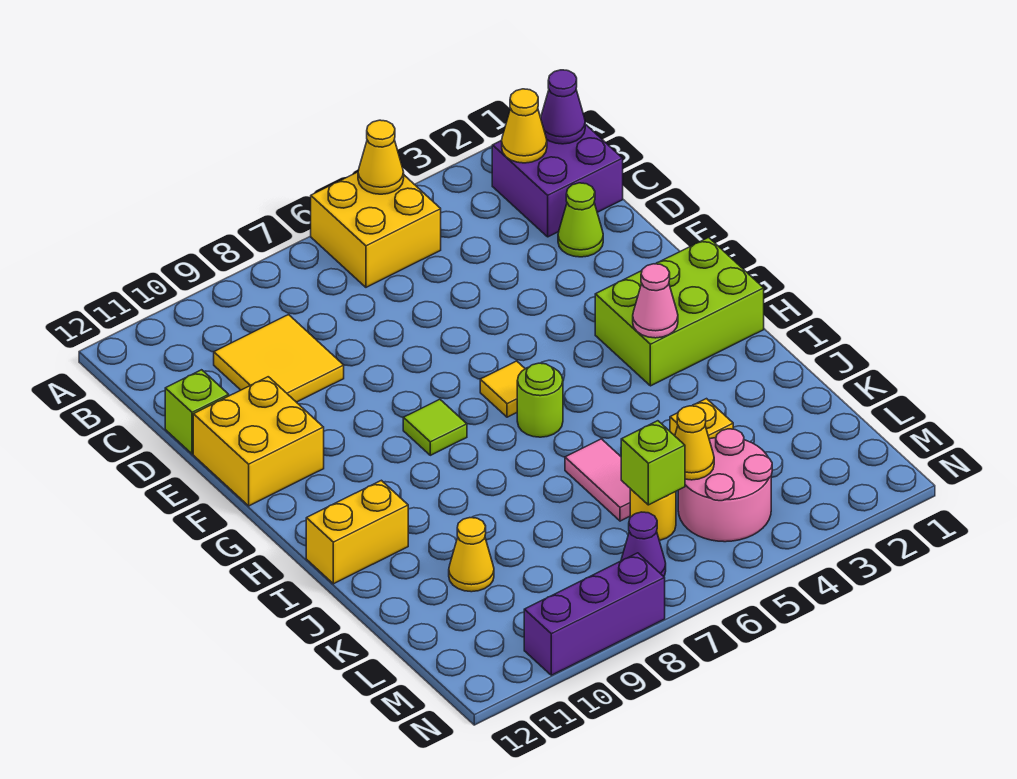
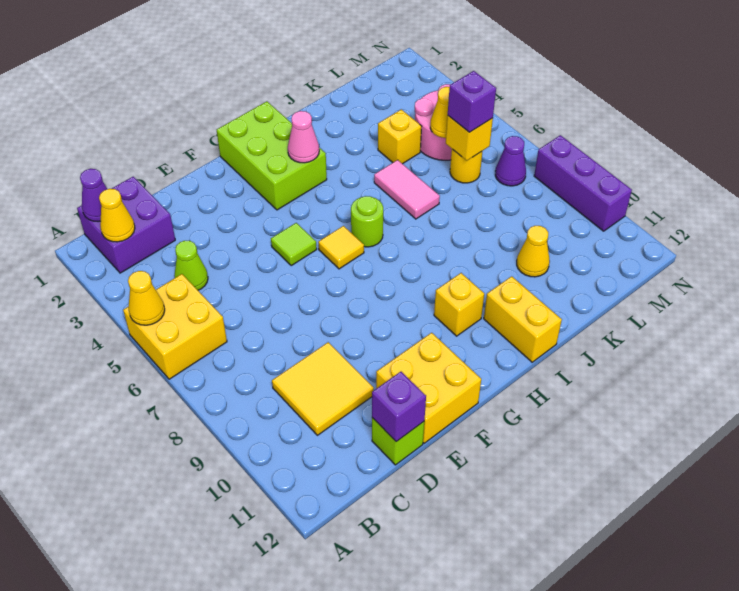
lime cone D2 level 1 -> lime cone C4 level 1
none -> purple brick D12 level 2
lime tile G8 level 1 -> lime tile F5 level 1
none -> yellow brick H10 level 1
pink tile J6:K6 level 1 -> pink tile J5:J6 level 1
lime brick L6 level 2 -> yellow brick L6 level 2
none -> purple brick L6 level 3

